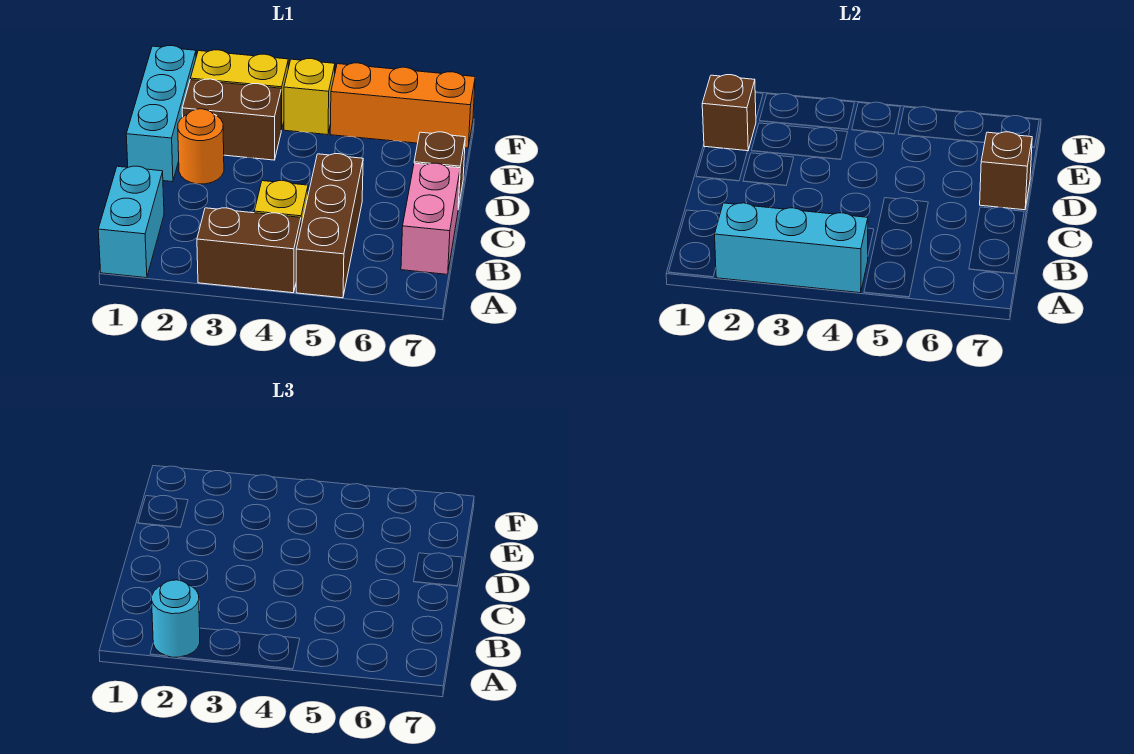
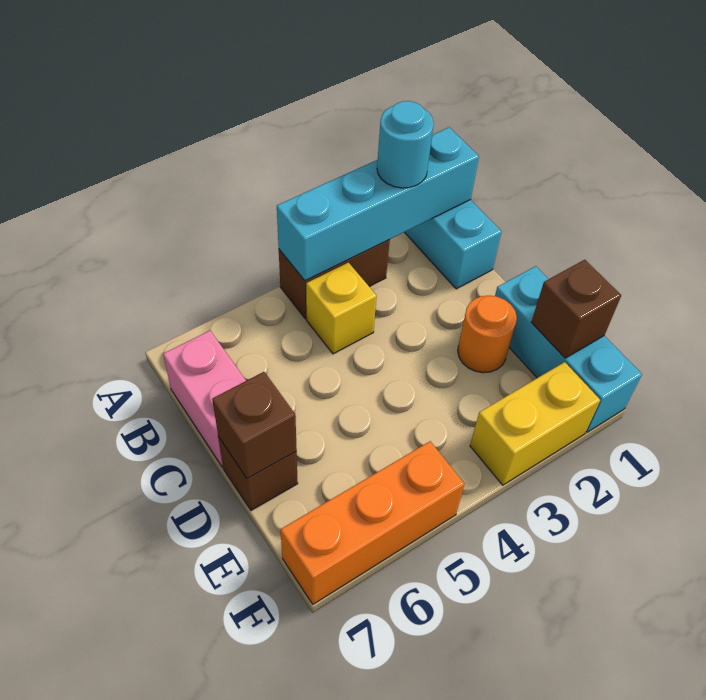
cyan brick A2:A4 level 2 -> cyan brick A1:A4 level 2
brown brick A5:C5 level 1 -> none
brown brick E2:E3 level 1 -> none
yellow brick F4 level 1 -> none

